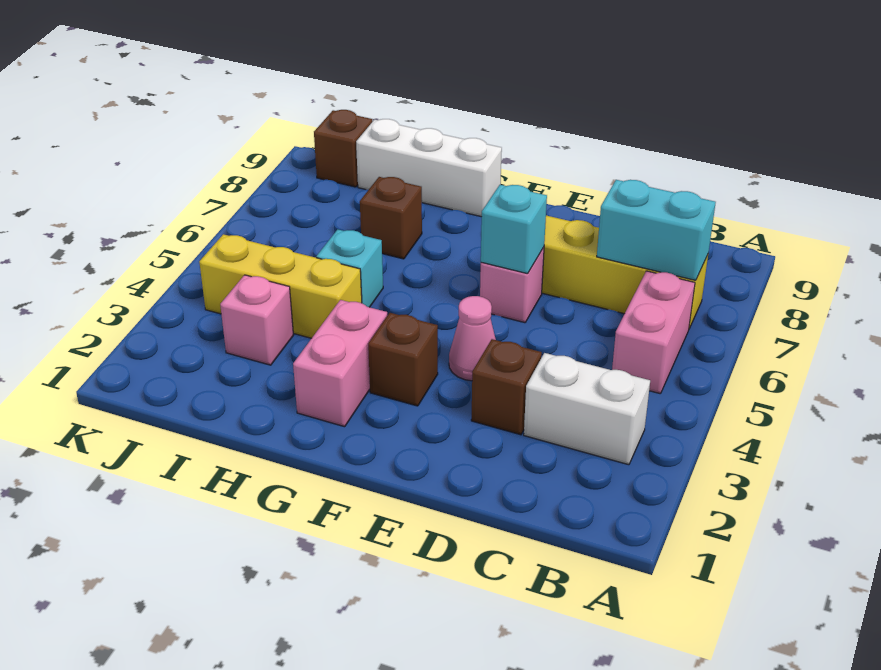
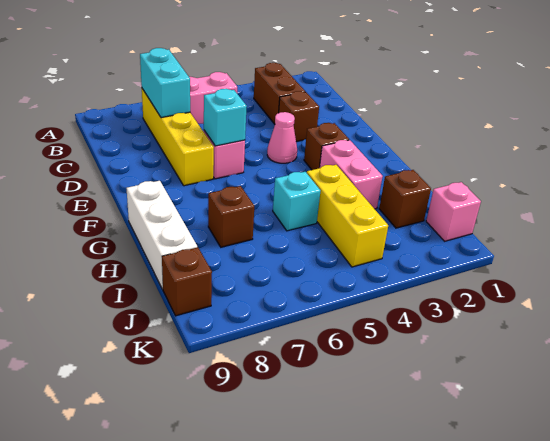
white brick B3:C3 level 1 -> brown brick B3:C3 level 1
pink brick G2:G3 level 1 -> pink brick G3:H3 level 1
none -> brown brick I2 level 1
pink brick I3 level 1 -> pink brick J1 level 1

